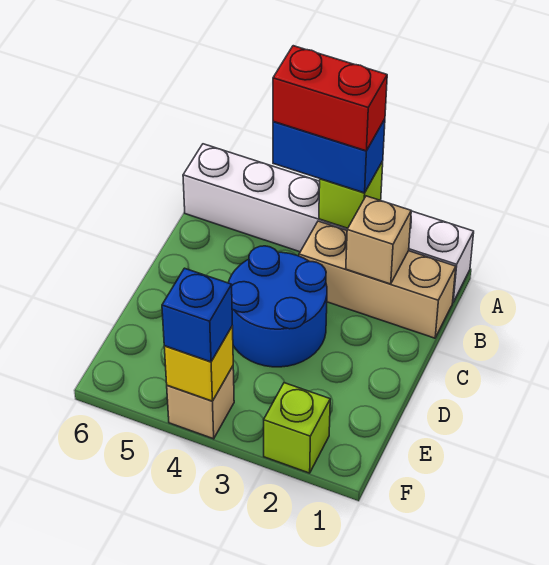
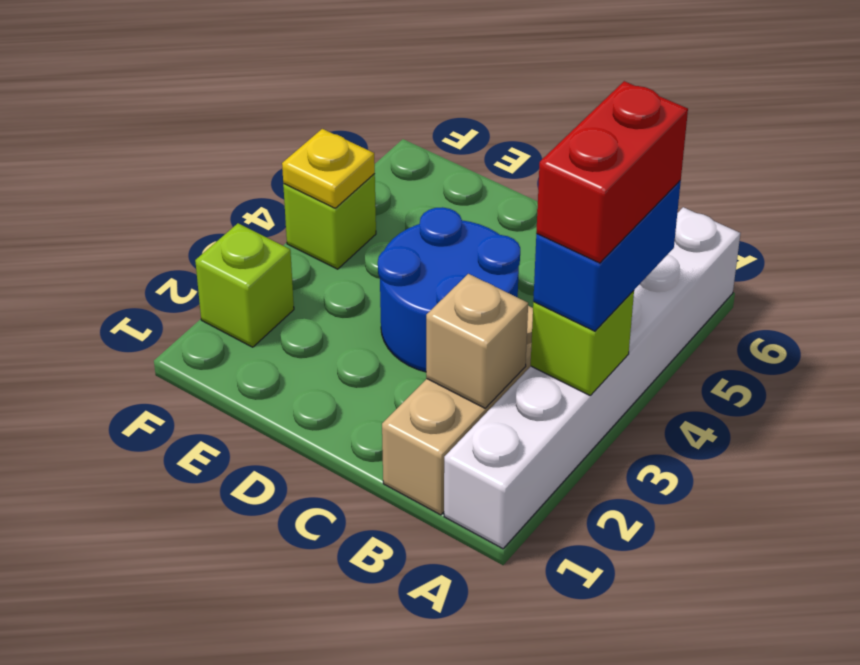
tan brick F4 level 1 -> lime brick F4 level 1
yellow brick F4 level 2 -> yellow plate F4 level 2
blue brick F4 level 3 -> none

